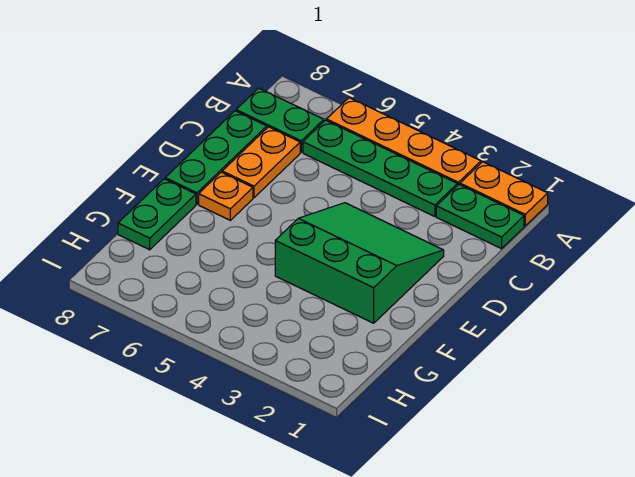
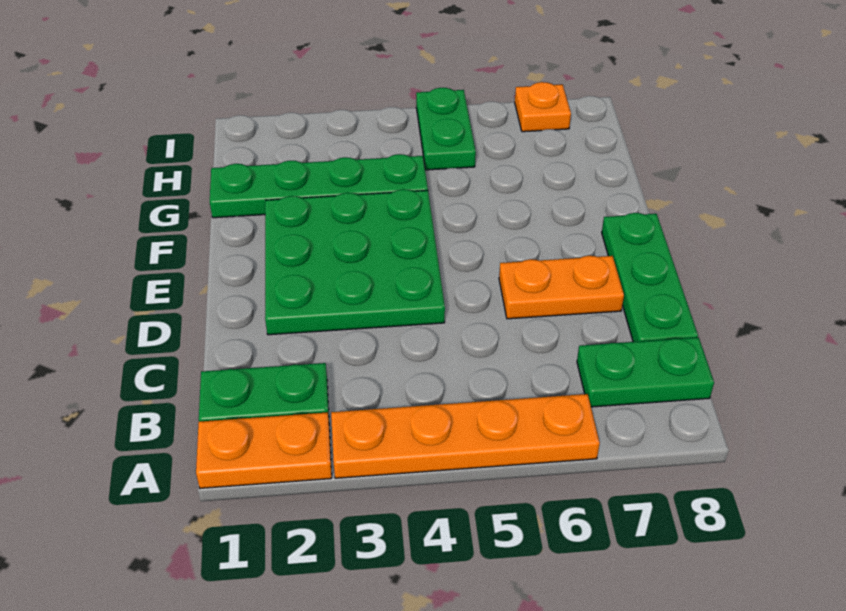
green plate B3:B6 level 1 -> green plate G1:G4 level 1
orange plate C7:D7 level 1 -> orange plate D6:D7 level 1
green slope D2:F4 level 1 top F -> green plate D2:F4 level 1
orange plate E7 level 1 -> orange plate I7 level 1
green plate F8:G8 level 1 -> green plate H5:I5 level 1

